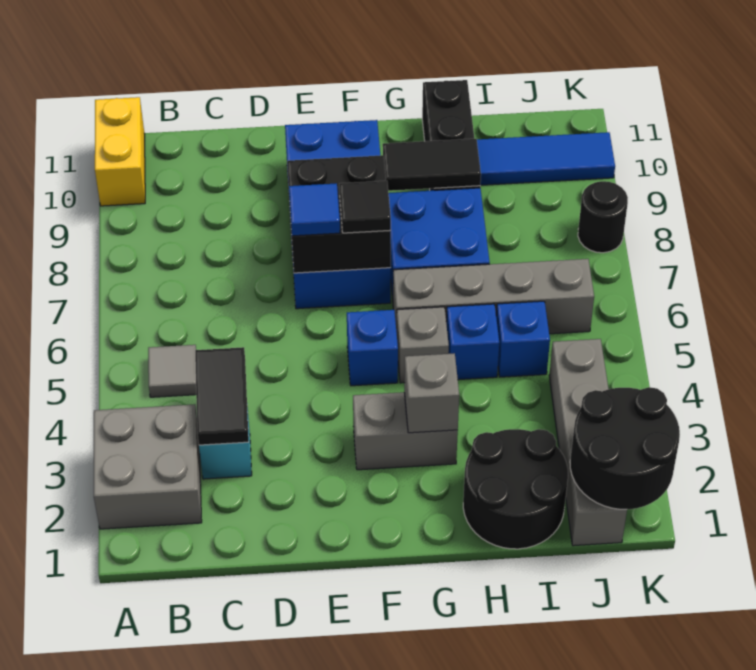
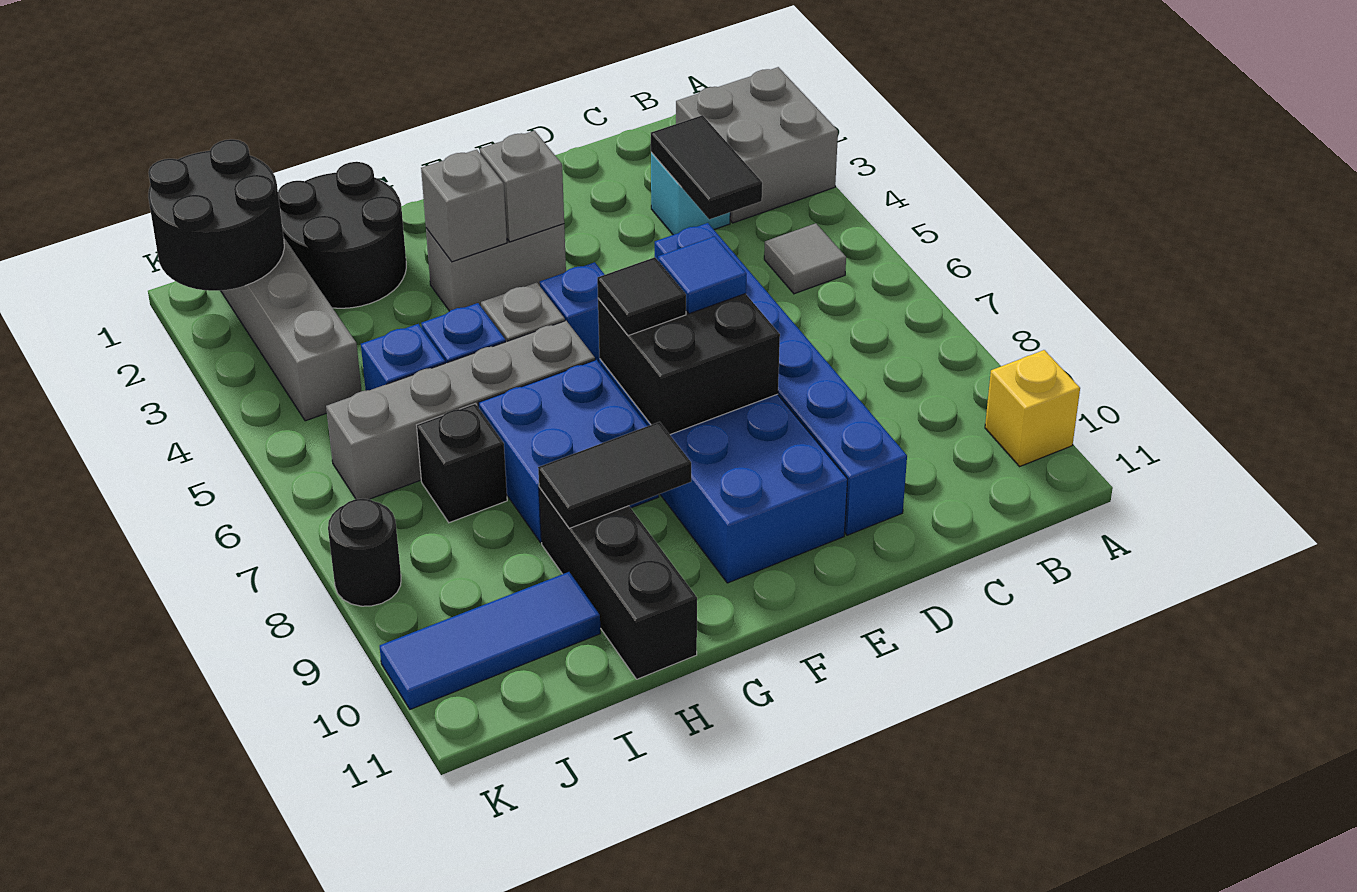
yellow brick A10:A11 level 1 -> yellow brick A10 level 1
none -> blue brick D5:D10 level 1
none -> grey brick F3 level 2
none -> black brick I7 level 1

